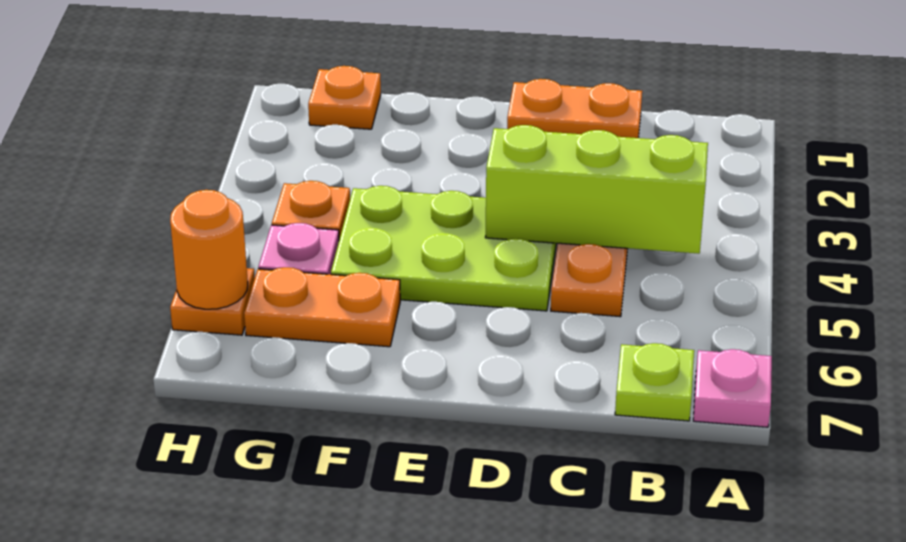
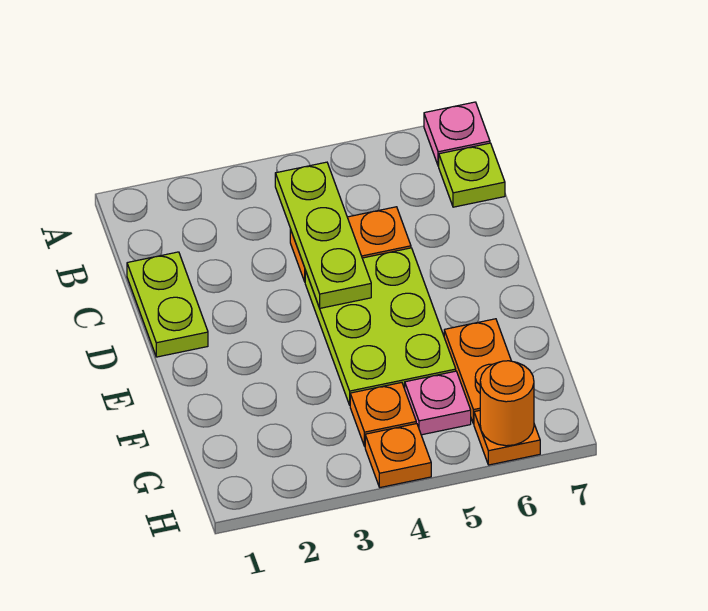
lime brick B4:D4 level 2 -> lime plate B4:D4 level 2
orange plate C1:D1 level 1 -> lime plate C1:D1 level 1
orange plate G1 level 1 -> orange plate H4 level 1

